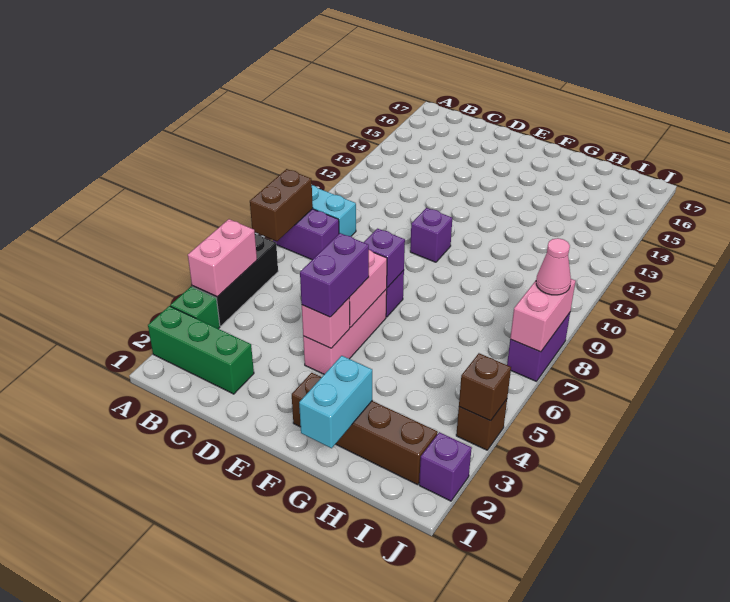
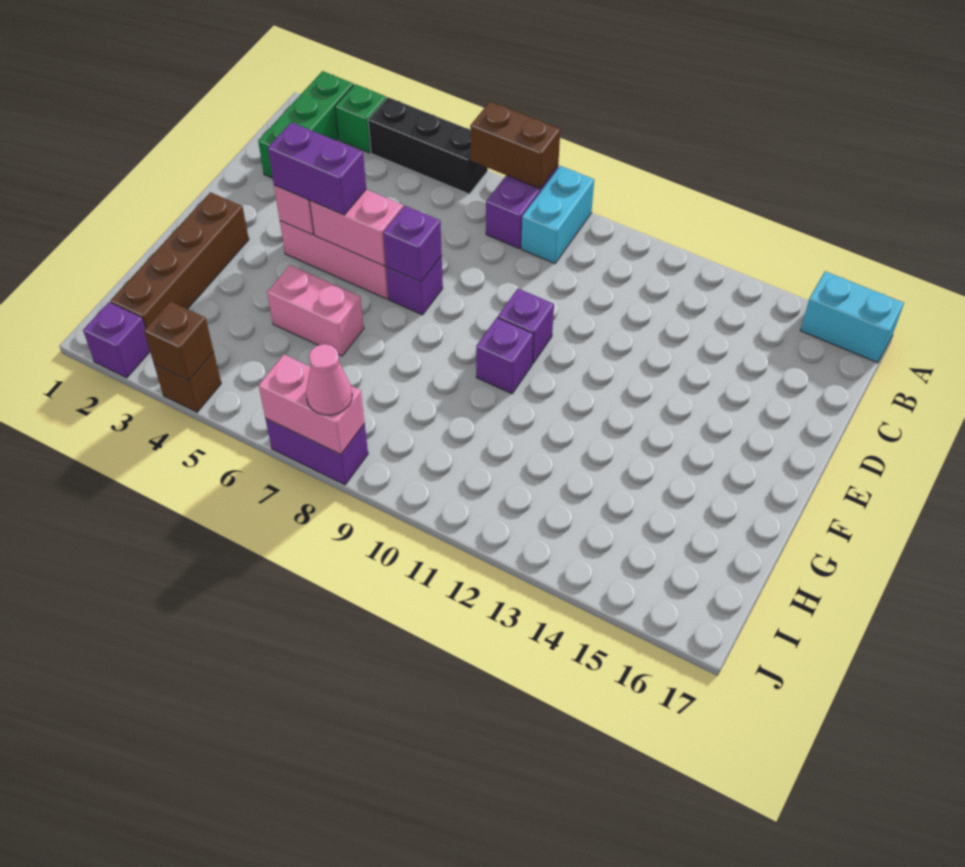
pink brick A4:A5 level 2 -> pink brick G5:G6 level 1
none -> purple brick F10 level 1
cyan brick G1:G2 level 2 -> cyan brick A16:A17 level 1

